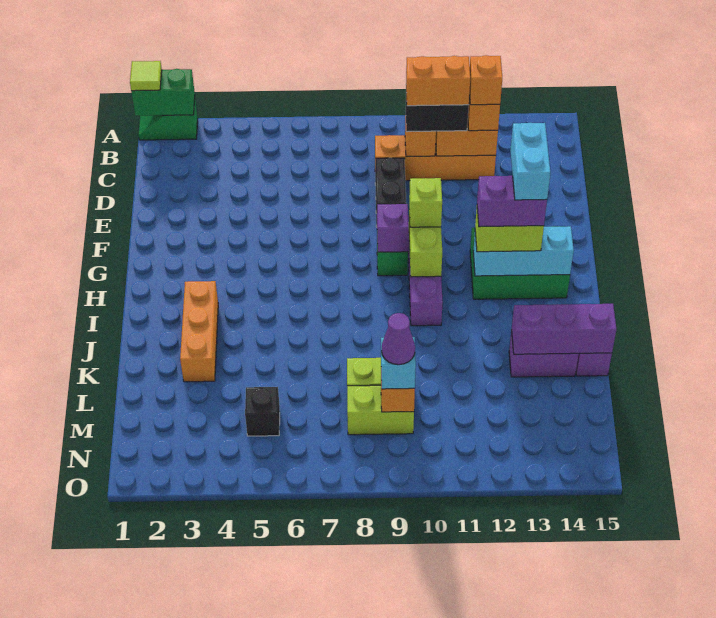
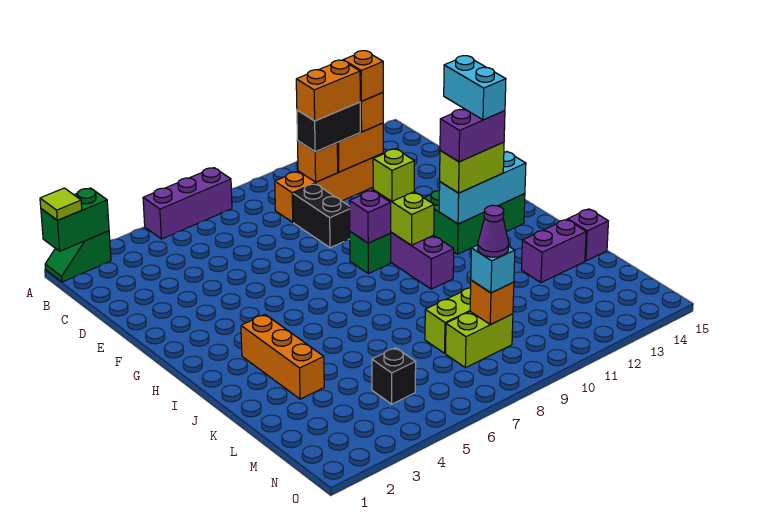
purple brick K13:K15 level 2 -> purple brick A5:A7 level 1

